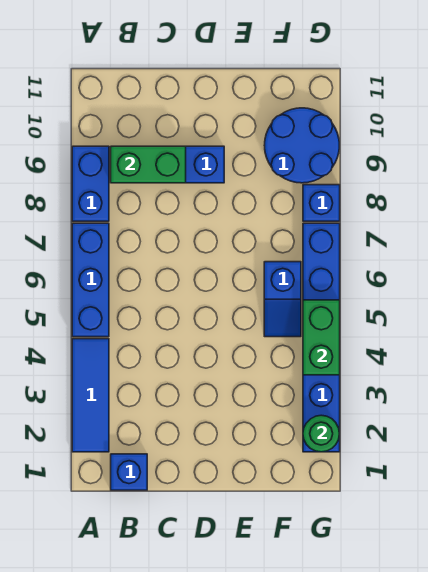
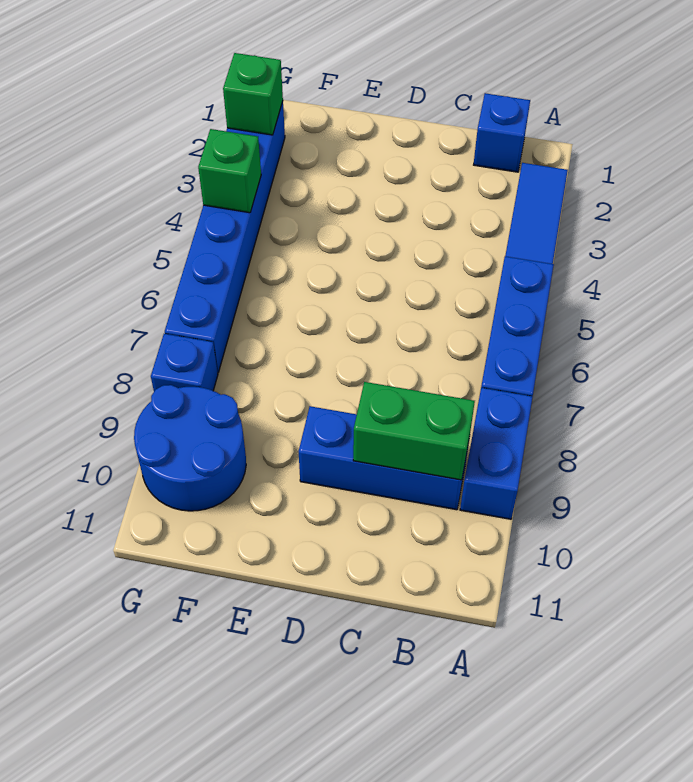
blue slope F5:F6 level 1 top 6 -> none
green round brick G2 level 2 -> green brick G2 level 2
green brick G4:G5 level 2 -> green brick G4 level 2

